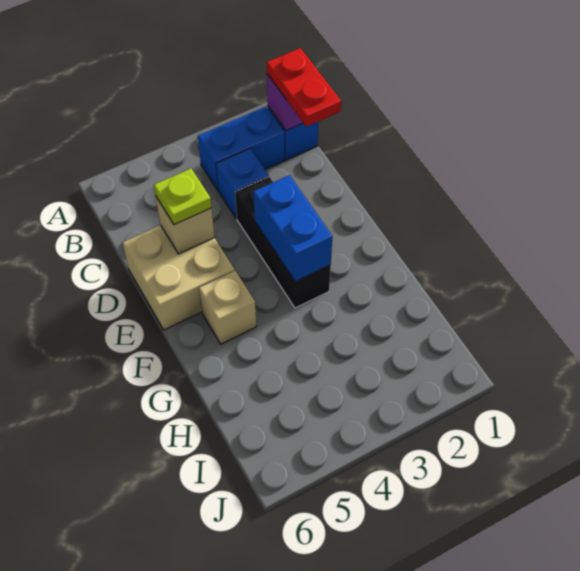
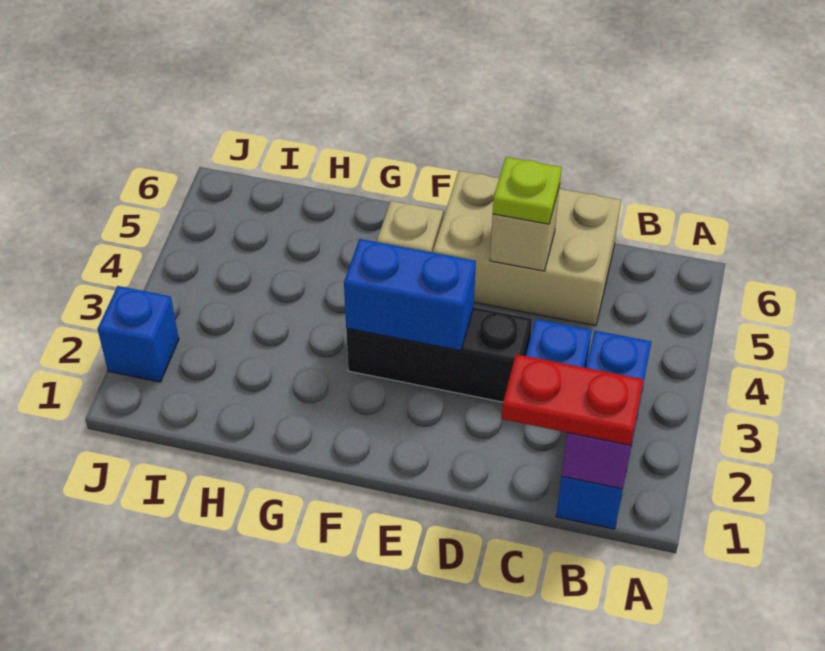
tan brick D5:E6 level 1 -> tan brick C5:E6 level 1
none -> blue brick J2 level 1

